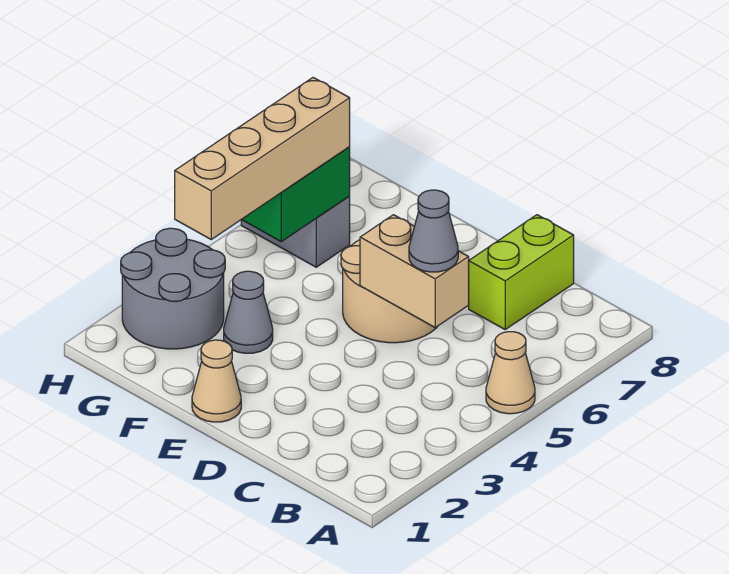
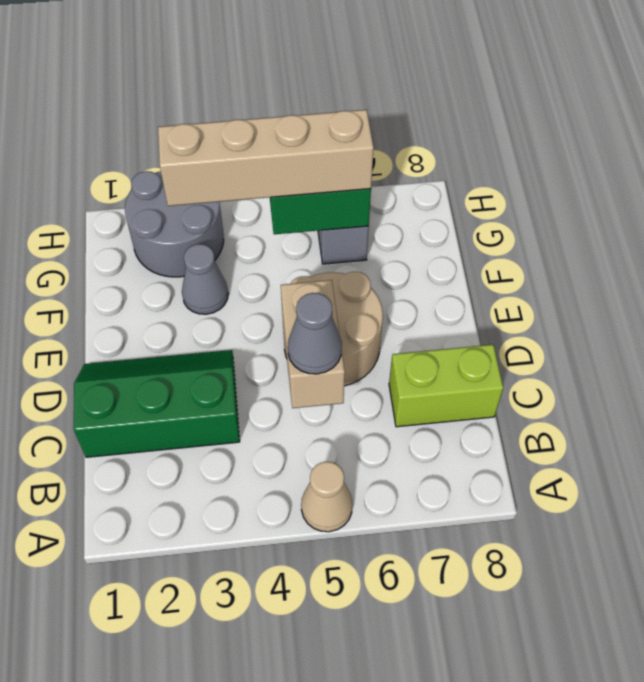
none -> green slope C1:D3 level 1 top C
tan cone E1 level 1 -> none

